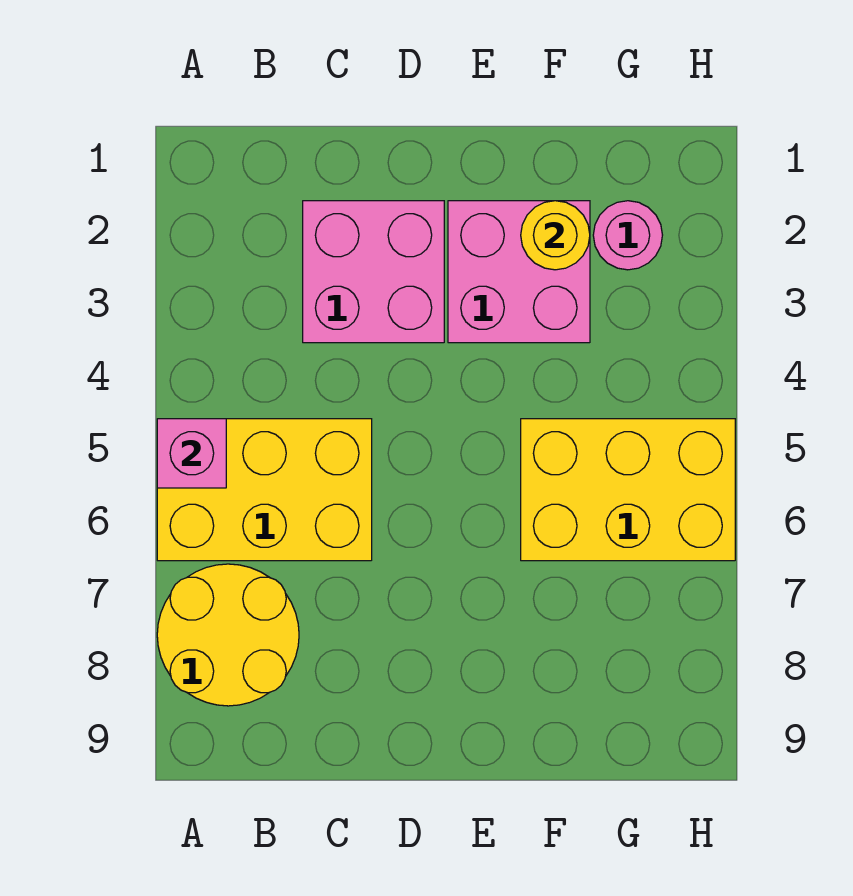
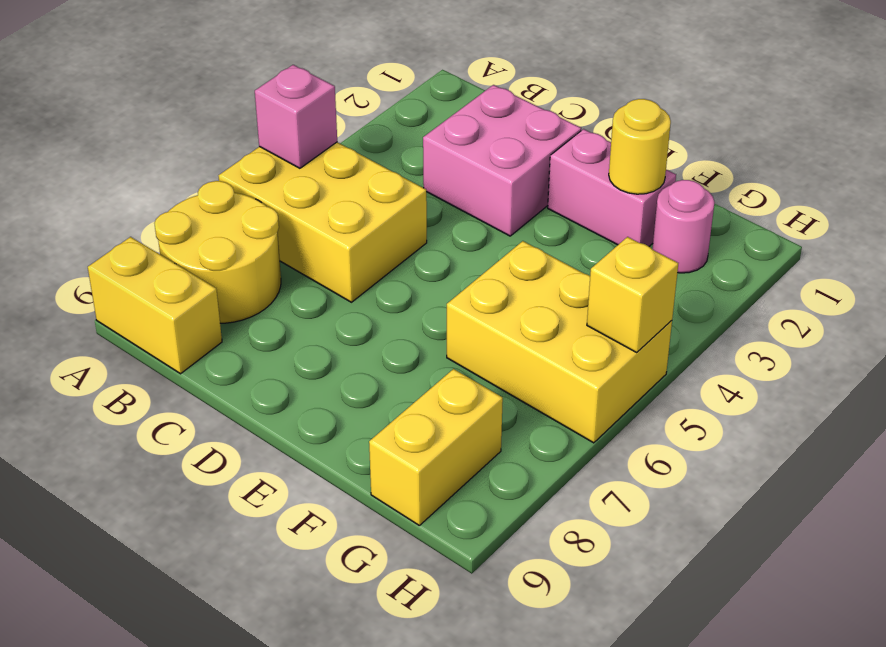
none -> yellow brick A9:B9 level 1
pink brick E2:F3 level 1 -> pink brick E2:F2 level 1
none -> yellow brick G8:G9 level 1
none -> yellow brick H5 level 2

